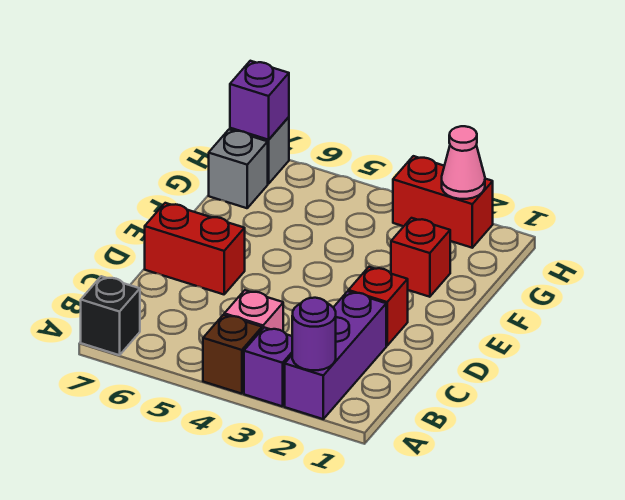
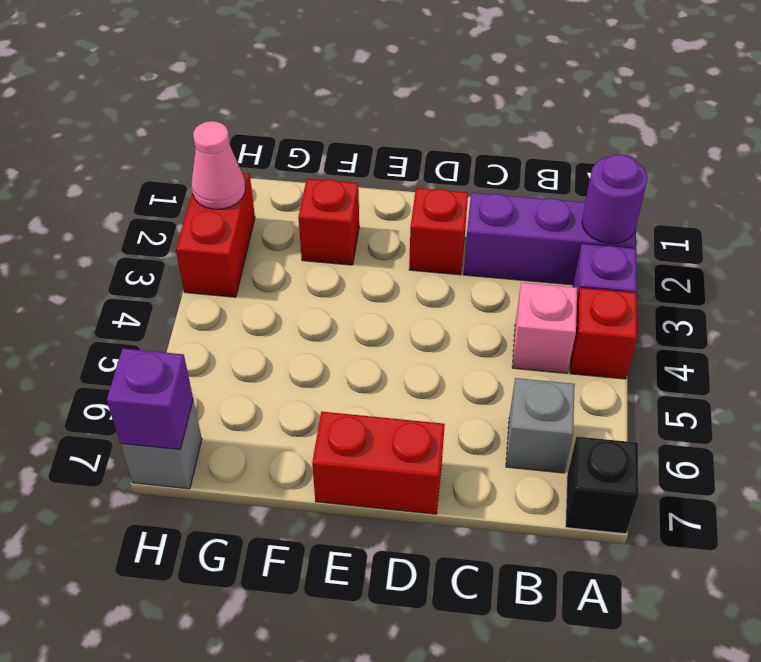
brown brick A4 level 1 -> red brick A4 level 1
red brick D6:D7 level 1 -> red brick D7:E7 level 1
grey brick G7 level 1 -> grey brick B6 level 1

